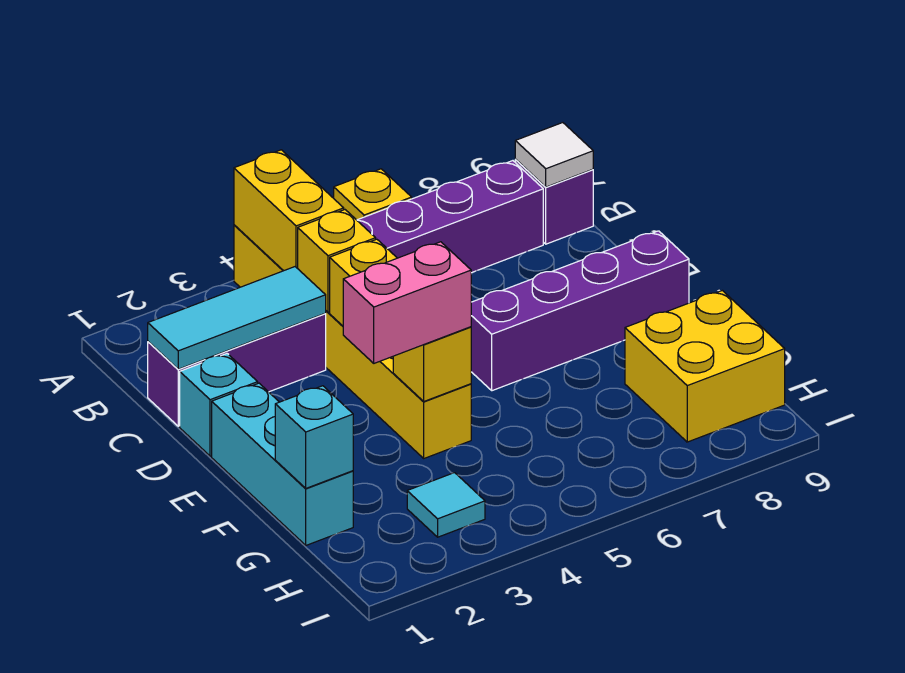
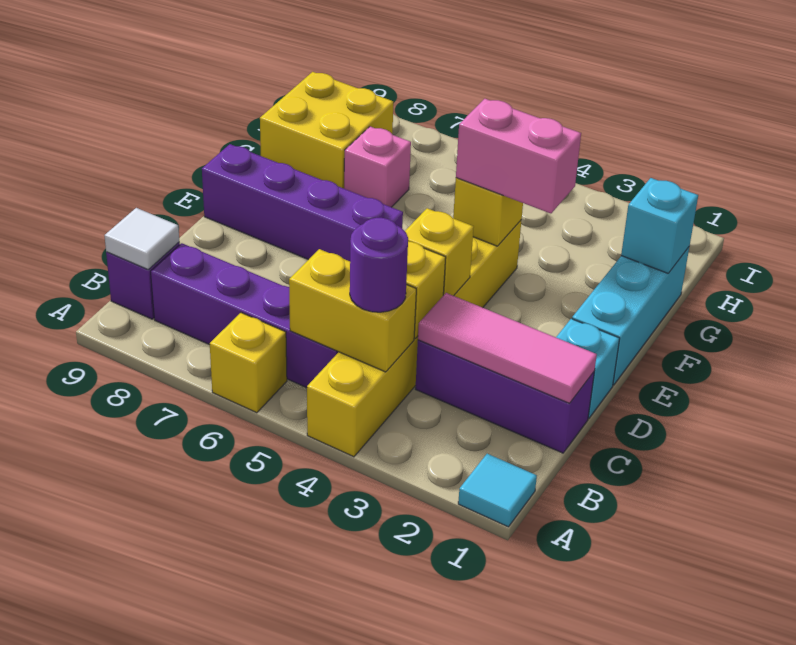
yellow brick A4:B4 level 2 -> yellow brick B4:B5 level 2
none -> purple round brick B4 level 3
cyan tile C1:C3 level 2 -> pink tile C1:C3 level 2
none -> pink brick G7 level 1
cyan tile H3 level 1 -> cyan tile A1 level 1

